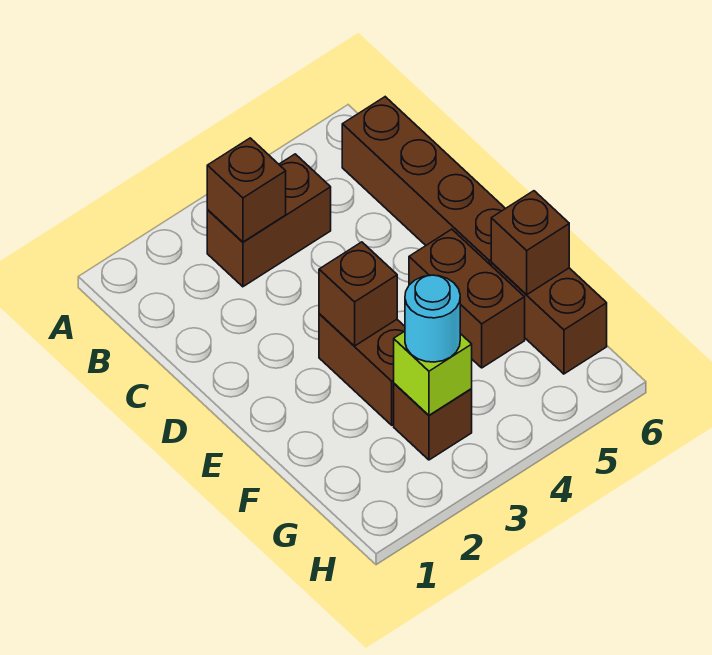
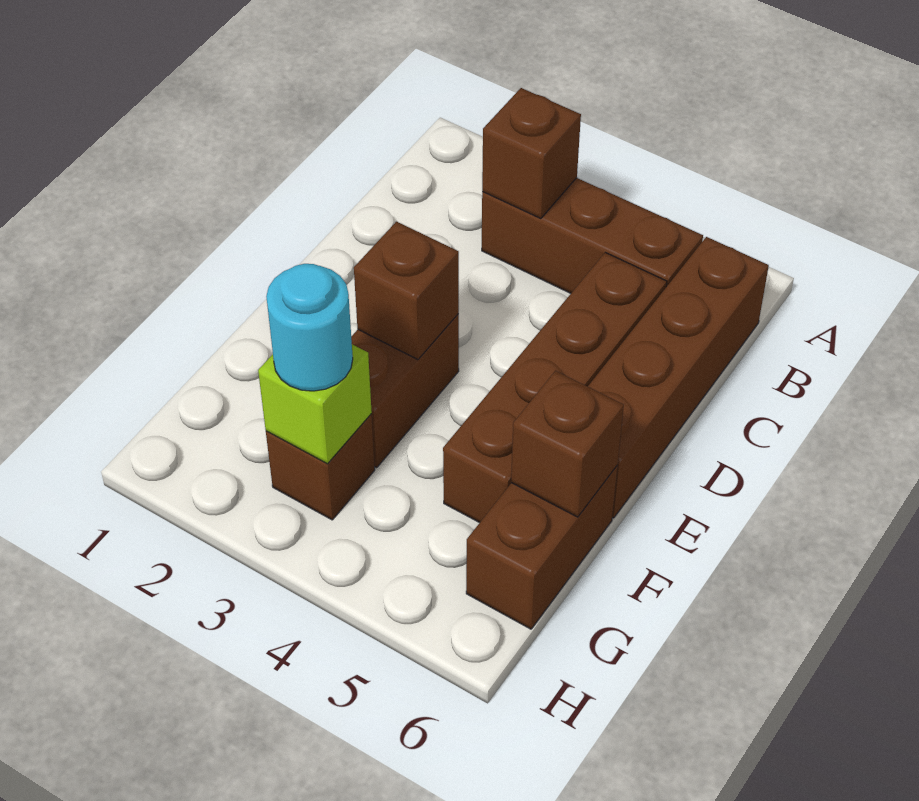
brown brick B3:B4 level 1 -> brown brick B3:B5 level 1
brown brick E5:F5 level 1 -> brown brick C5:F5 level 1

